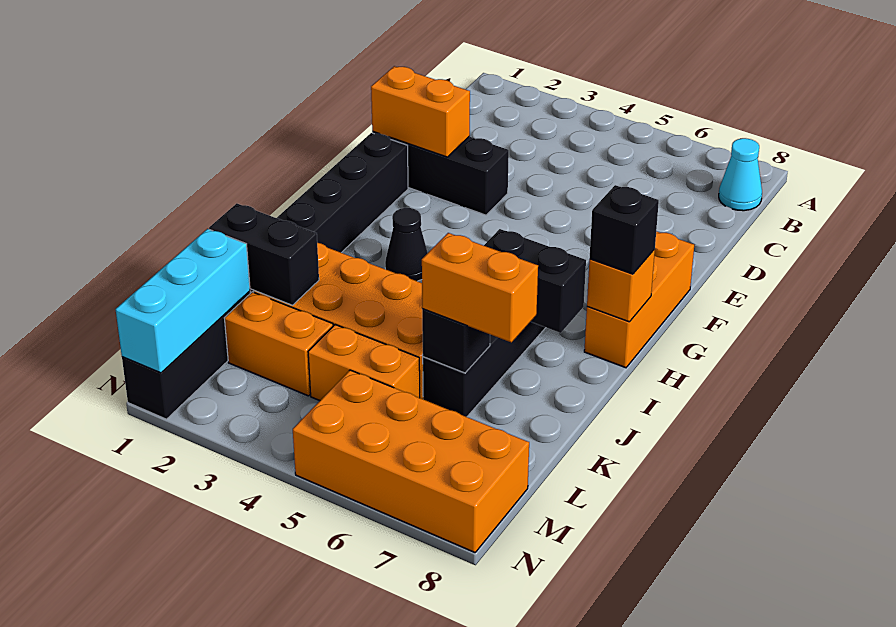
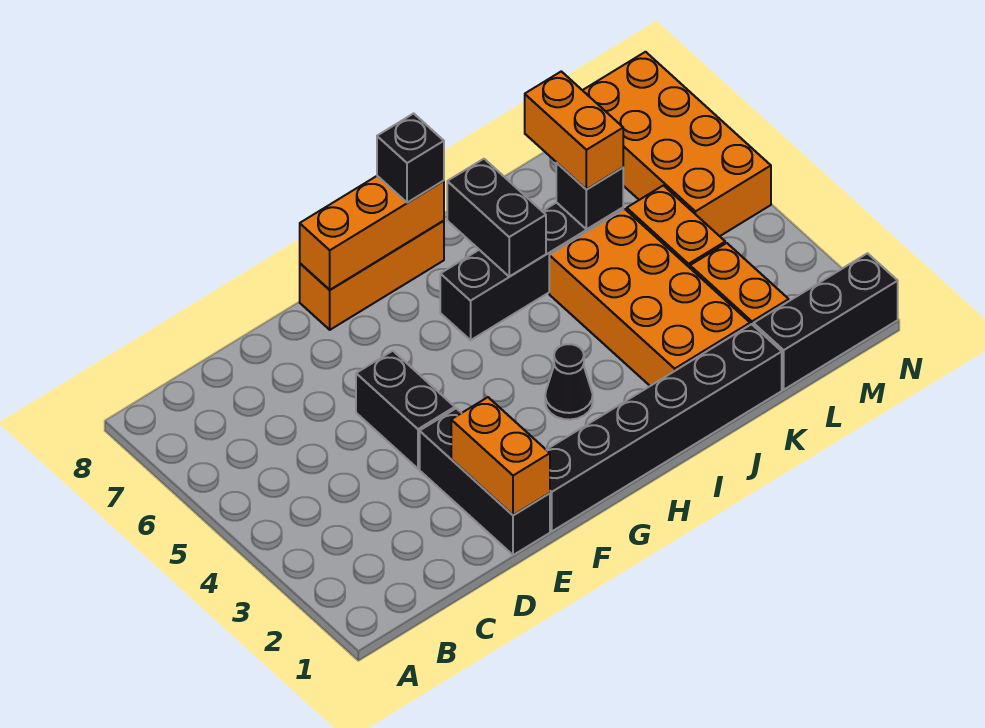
cyan cone B8 level 1 -> none
orange brick H8 level 2 -> orange brick F8:H8 level 2
black brick K1:K2 level 2 -> black brick E4:E5 level 1
cyan brick L1:N1 level 2 -> none

